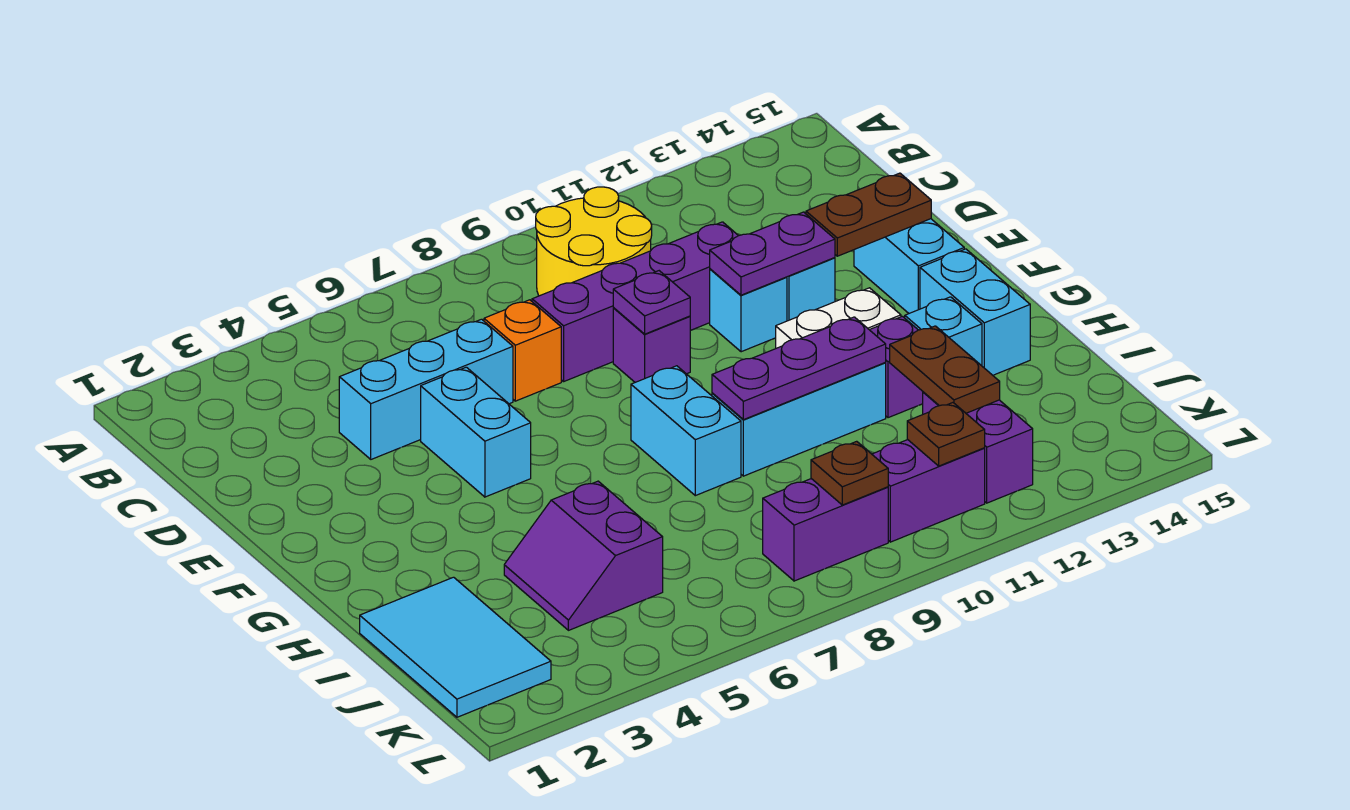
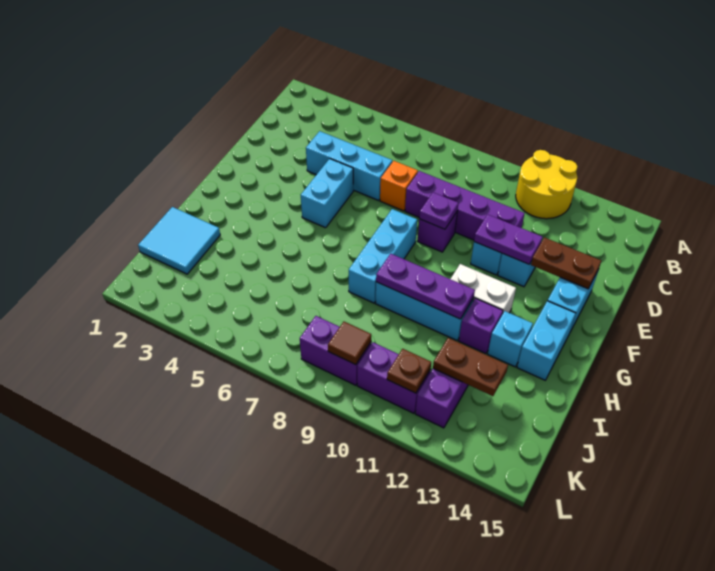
yellow round brick B9:C10 level 1 -> yellow round brick A11:B12 level 1
cyan brick G8:H8 level 1 -> cyan brick F8:H8 level 1
cyan tile I1:K2 level 1 -> cyan tile I1:J2 level 1
purple slope I4:J5 level 1 top 5 -> none
brown plate I12:J12 level 2 -> brown plate J12:J13 level 2
brown plate K9 level 2 -> brown tile K9 level 2

